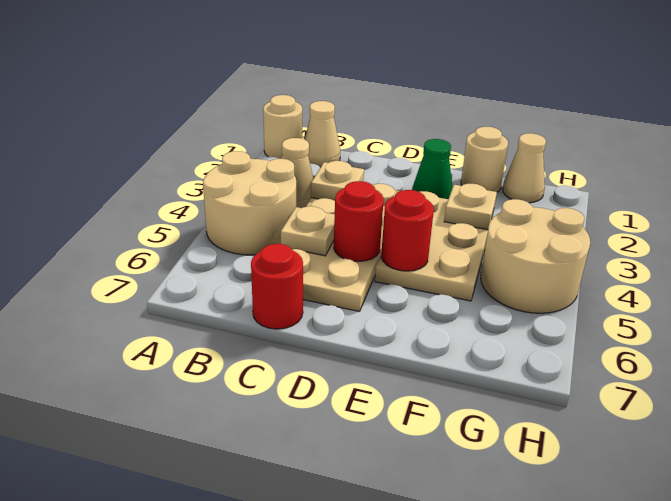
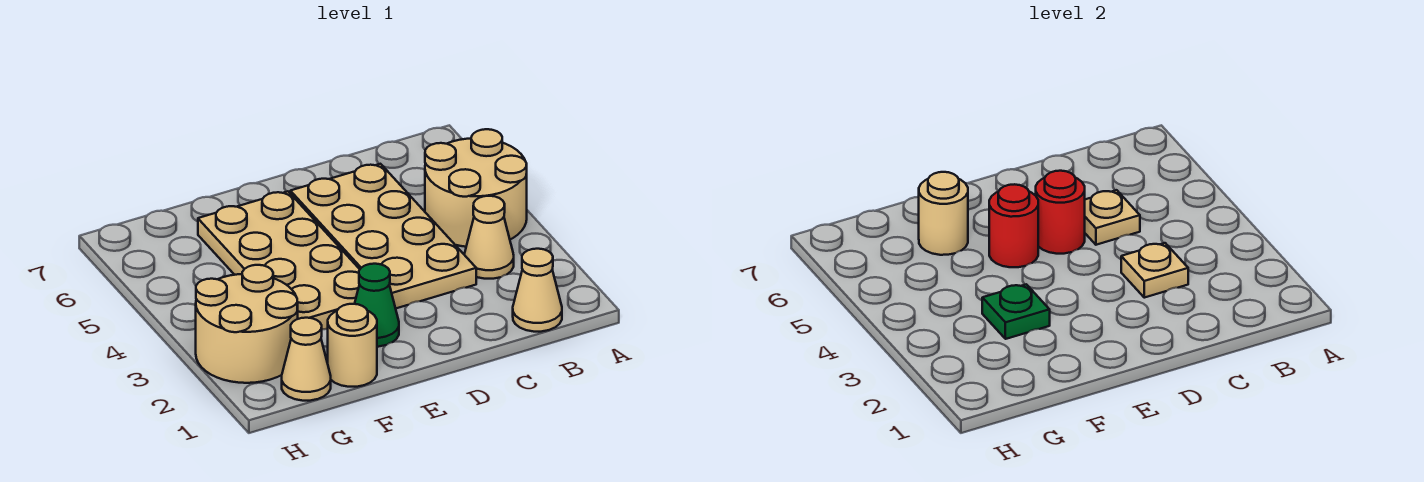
tan round brick A1 level 1 -> tan round brick F6 level 2
red round brick C7 level 1 -> none
tan plate E3:F5 level 1 -> tan plate E3:F6 level 1
tan plate F3 level 2 -> green plate F3 level 2
tan round brick G4:H5 level 1 -> tan round brick G2:H3 level 1

